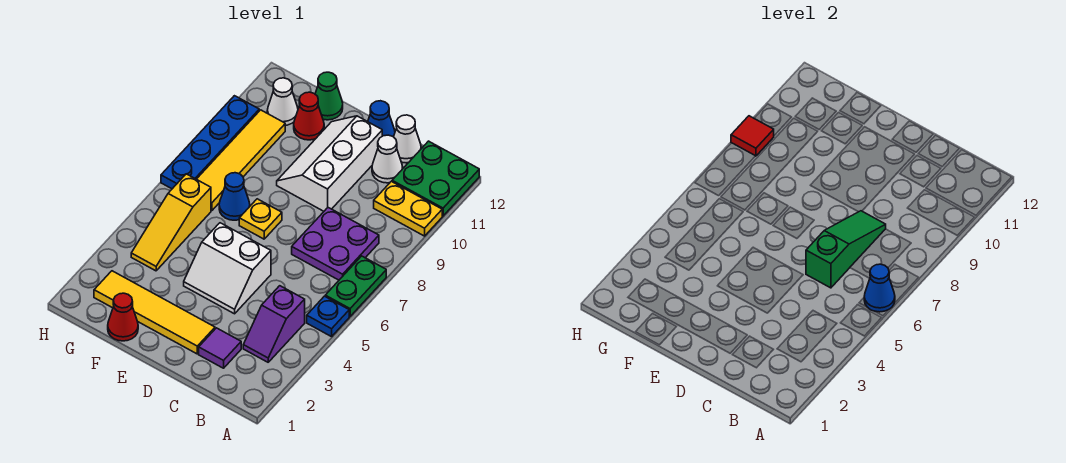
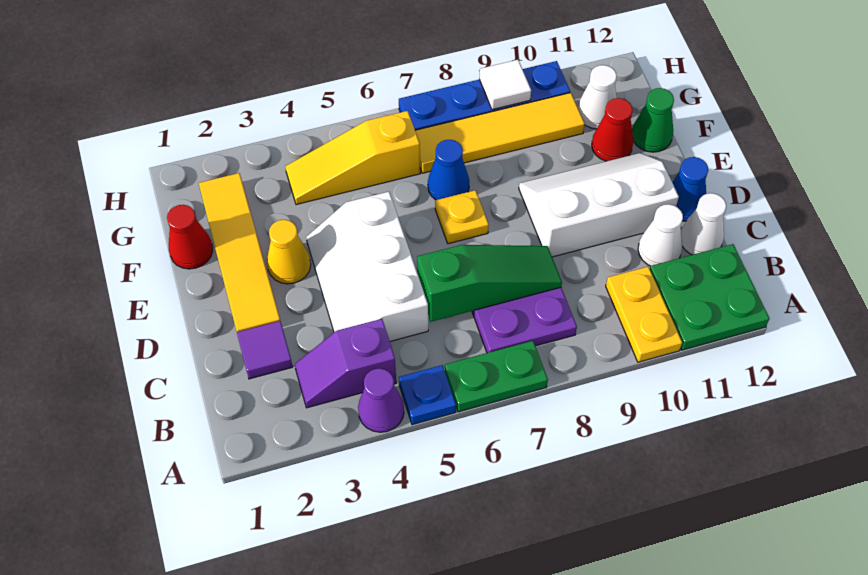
none -> purple cone A4 level 1
blue cone A6 level 2 -> none
white slope D4:E5 level 1 top 5 -> white slope C4:E5 level 1 top 5
none -> yellow cone E3 level 1
red tile H9 level 2 -> white tile H9 level 2

